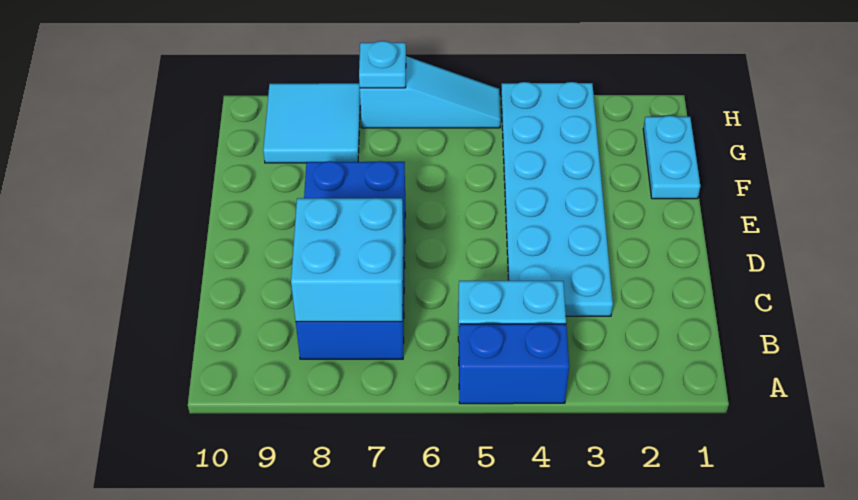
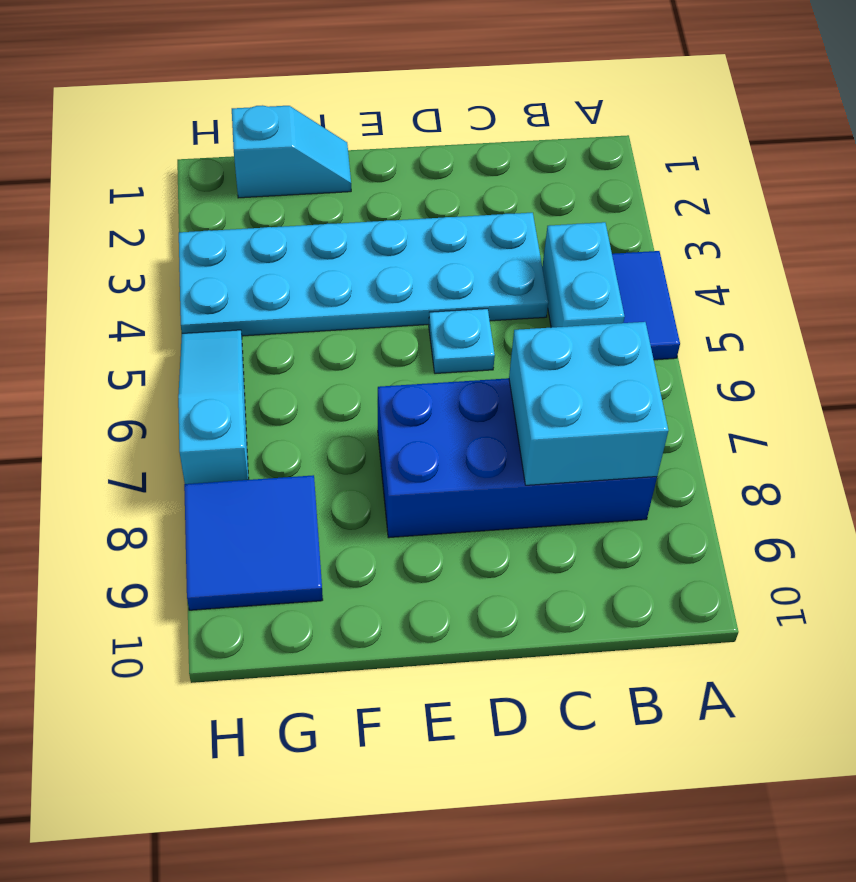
blue brick A4:A5 level 1 -> blue tile A4:A5 level 1
cyan plate F1:G1 level 1 -> cyan slope F1:G1 level 1 top G
cyan tile G8:H9 level 1 -> blue tile G8:H9 level 1
cyan plate H7 level 2 -> cyan plate D5 level 1

